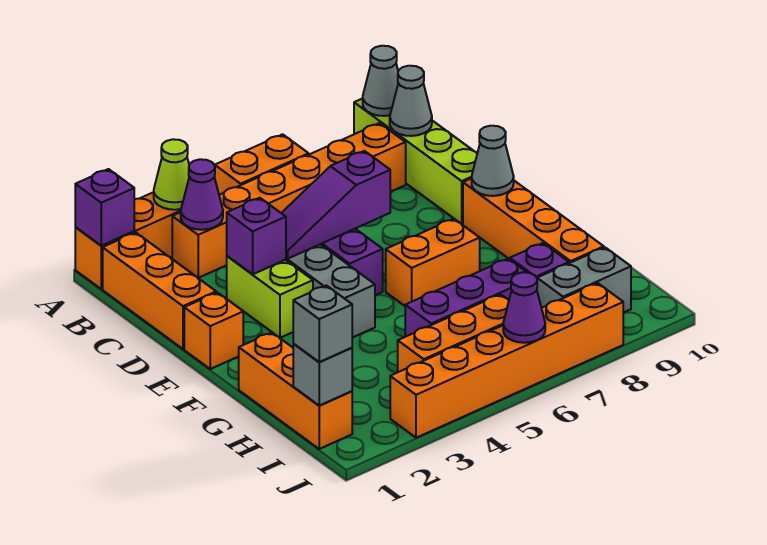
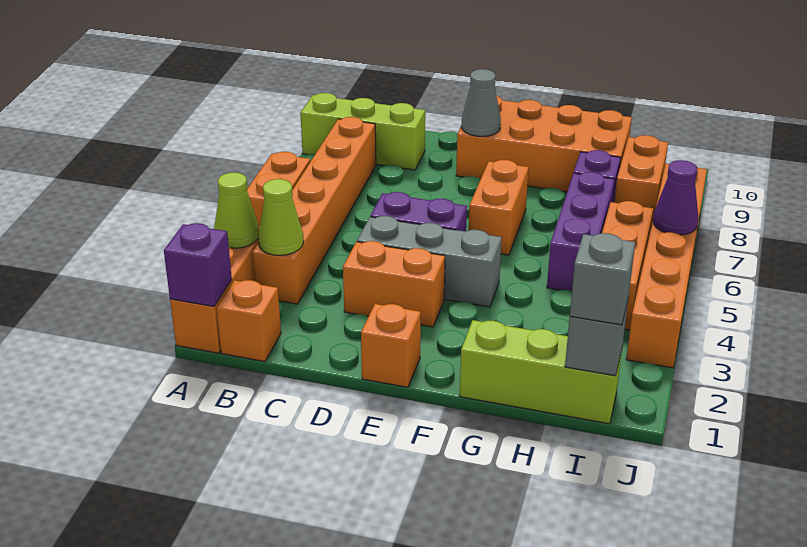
lime brick A9:D9 level 1 -> lime brick A9:C9 level 1
grey cone A9 level 2 -> none
orange brick B1:D1 level 1 -> orange brick B1 level 1
purple cone B3 level 2 -> lime cone B3 level 2
grey cone B9 level 2 -> none
lime brick D3:E3 level 1 -> orange brick D3:E3 level 1
purple brick D3 level 2 -> none
purple slope D4:D6 level 2 top 6 -> none
orange brick E9:H9 level 1 -> orange brick E9:H10 level 1
orange brick G1:I1 level 1 -> lime brick G1:I1 level 1
grey brick I8:I9 level 1 -> orange brick I8:I9 level 1

